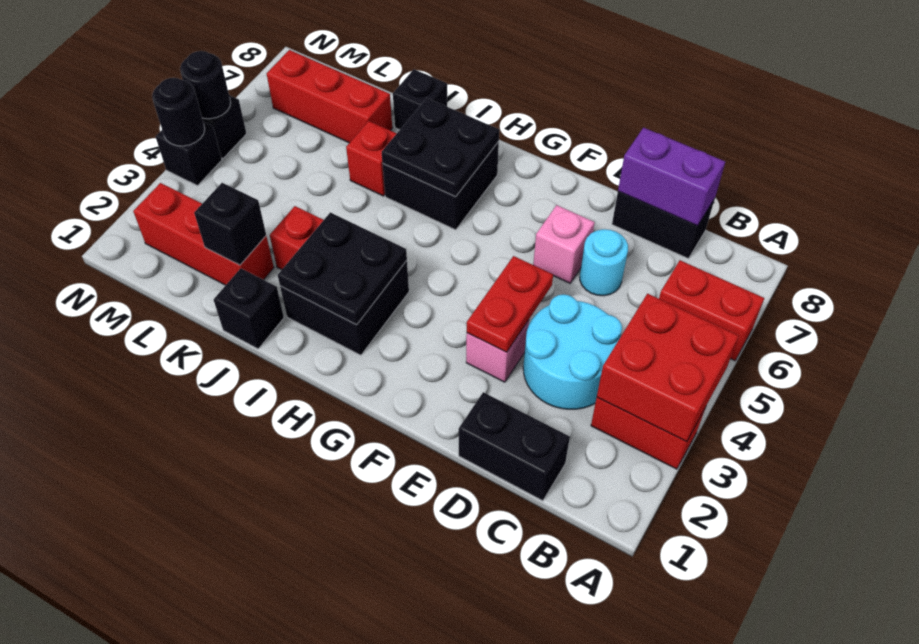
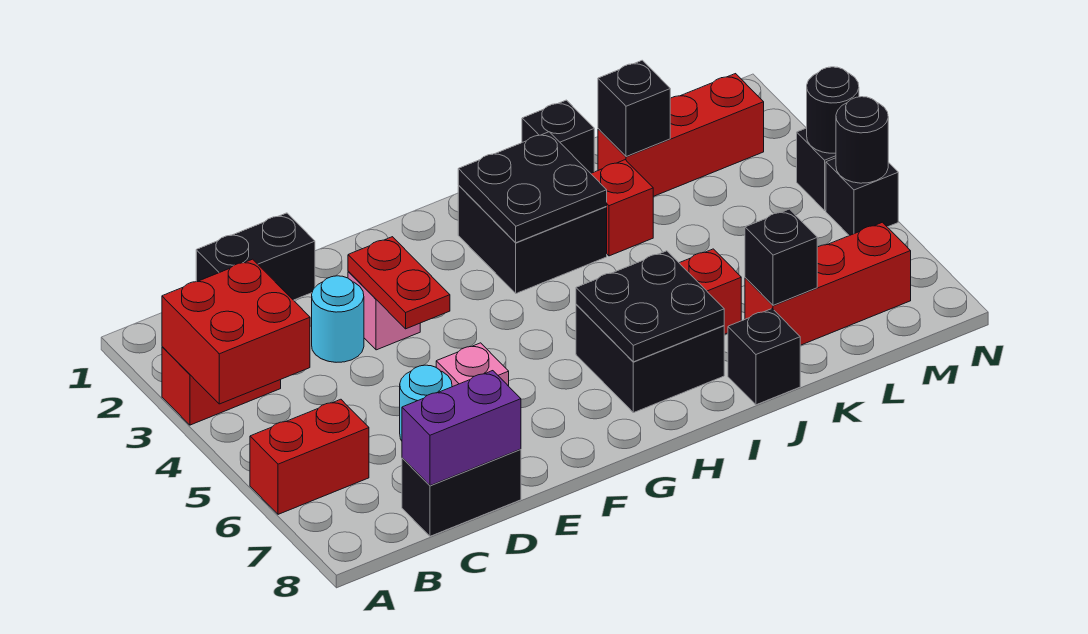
cyan round brick C3:D4 level 1 -> cyan round brick D3 level 1
none -> black brick K7 level 2

